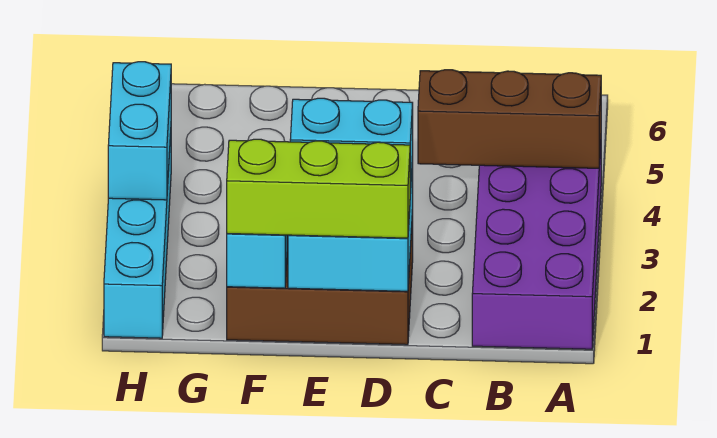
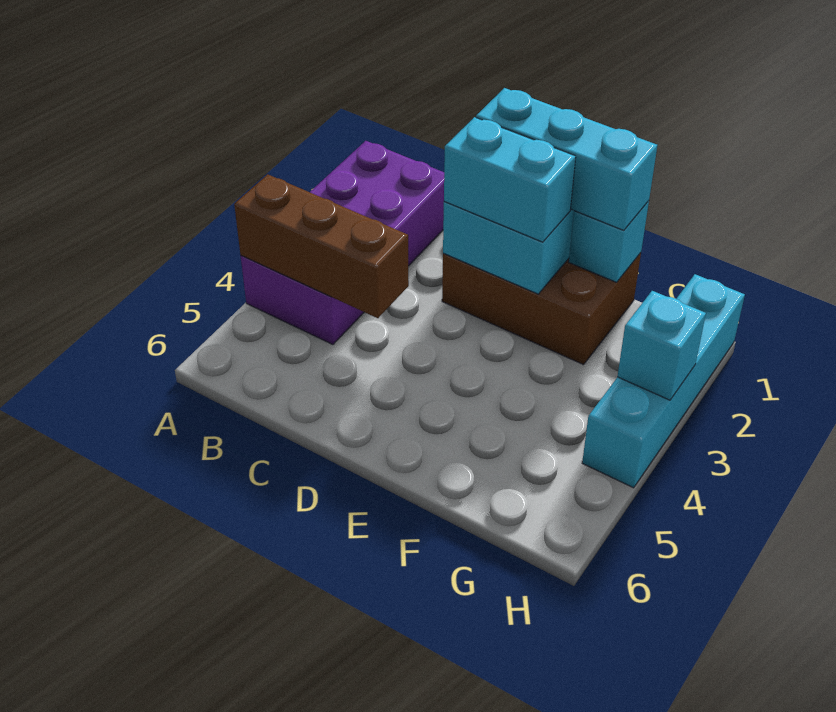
lime brick D1:F1 level 3 -> cyan brick D1:F1 level 3
cyan brick H3:H4 level 2 -> cyan brick H3 level 2

